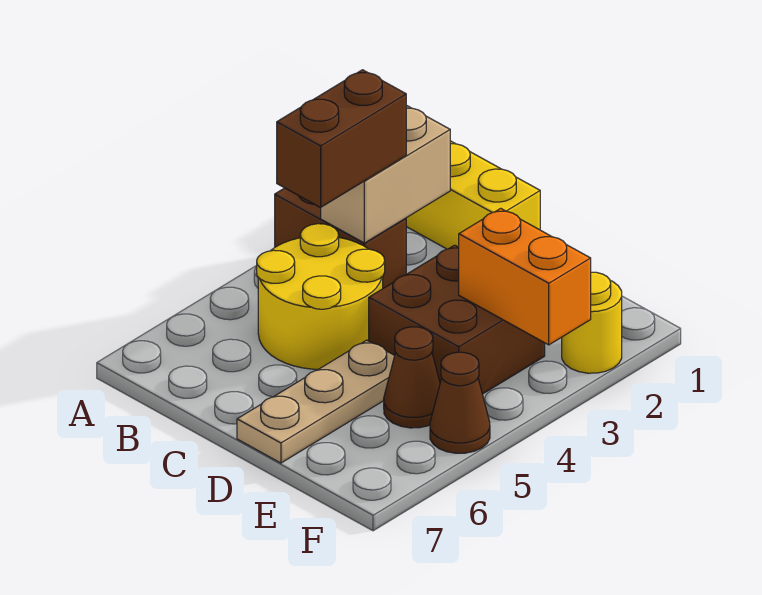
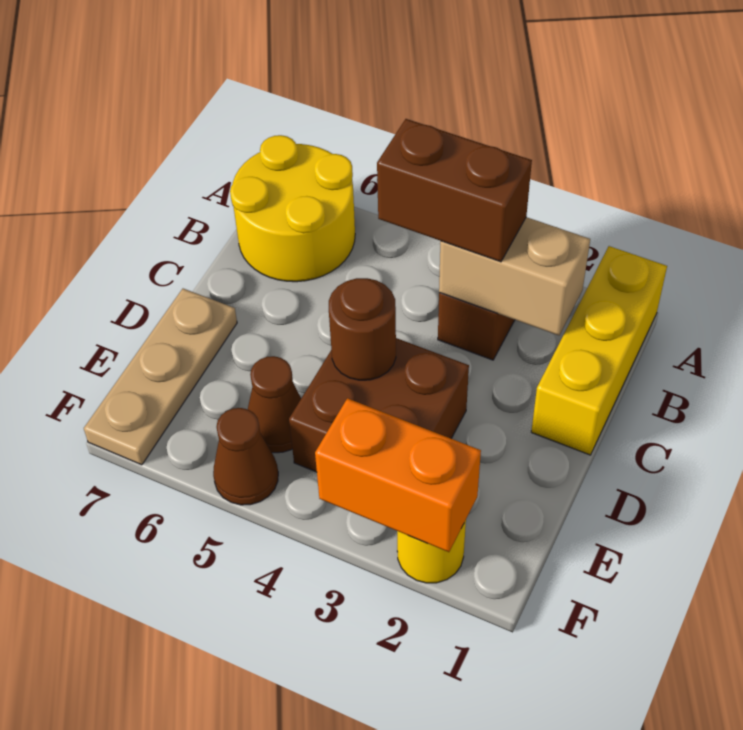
yellow round brick B4:C5 level 1 -> yellow round brick A6:B7 level 1
none -> brown round brick D4 level 2
tan plate D5:D7 level 1 -> tan plate D7:F7 level 1
orange brick E3:F3 level 2 -> orange brick F2:F3 level 2

